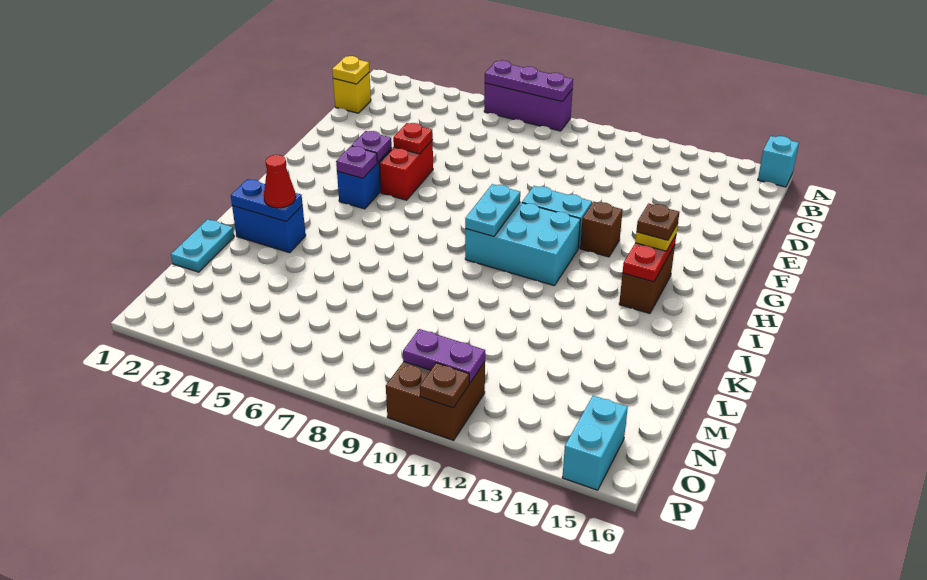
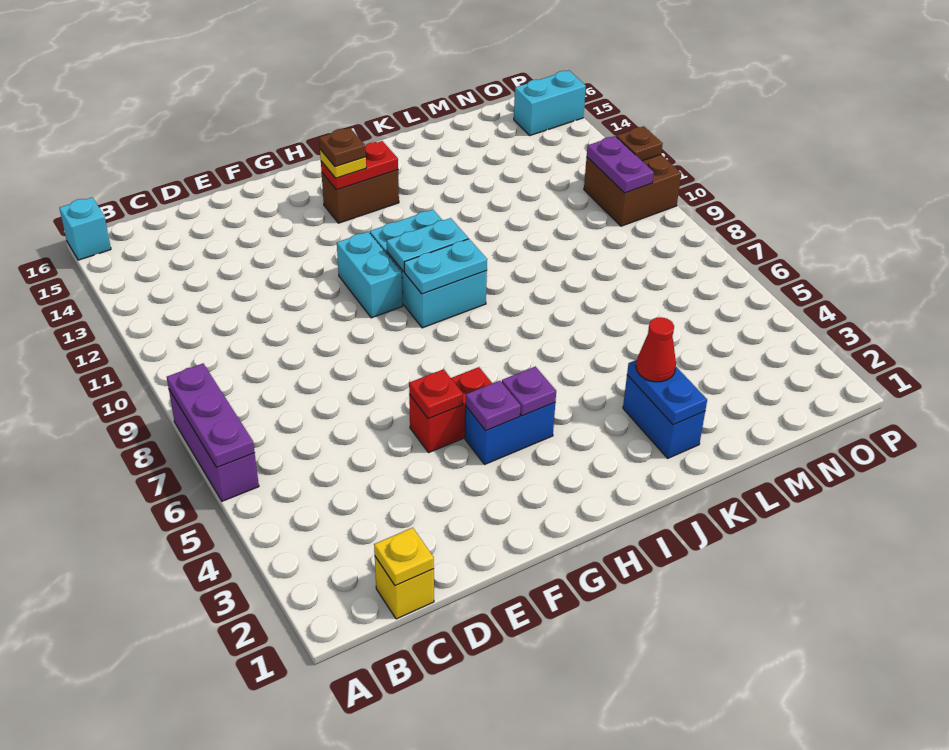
brown brick G12 level 1 -> none
cyan plate L1:M1 level 1 -> cyan plate H10:I10 level 2

